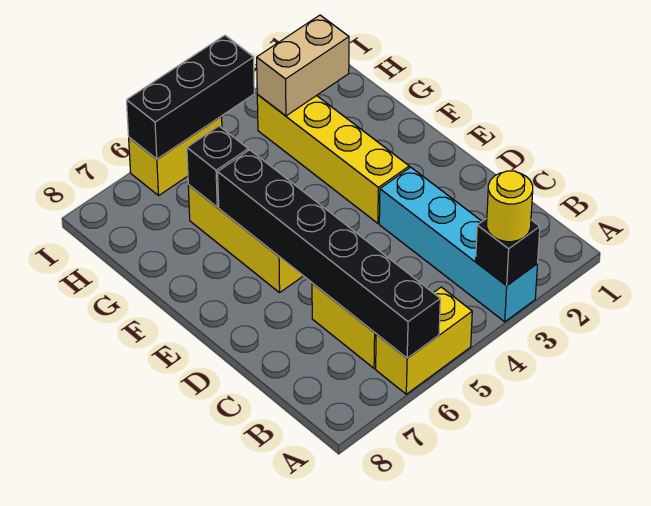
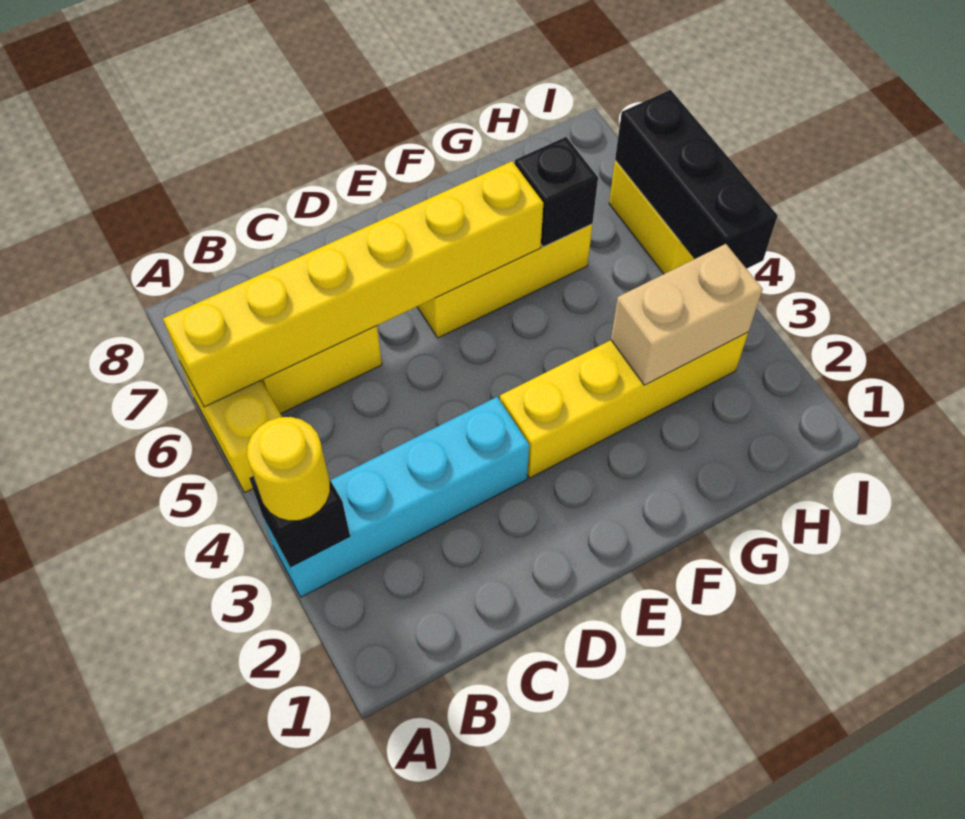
black brick A6:F6 level 2 -> yellow brick A6:F6 level 2
tan brick H2:H3 level 2 -> tan brick G3:H3 level 2

